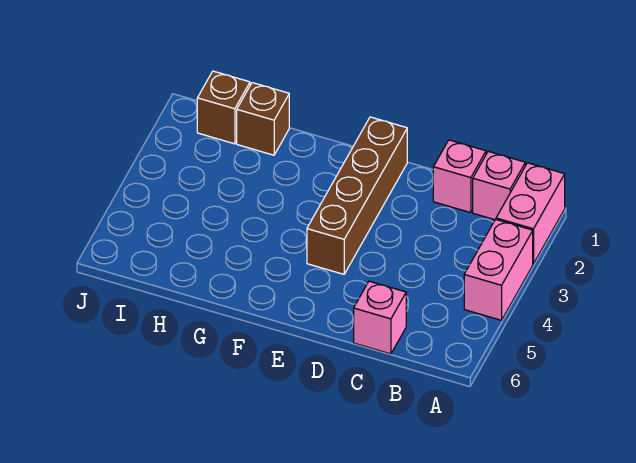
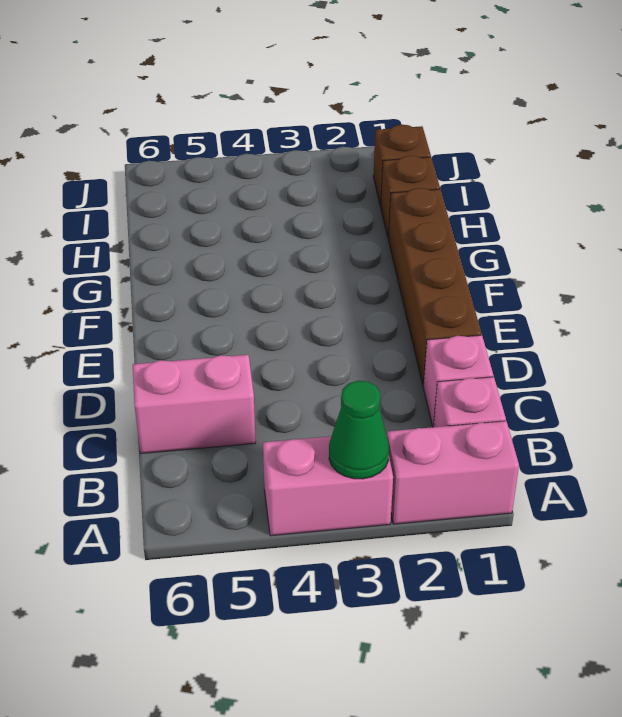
none -> green cone A3 level 2
pink brick C6 level 1 -> pink brick C5:C6 level 1
brown brick E1:E4 level 1 -> brown brick D1:G1 level 1

